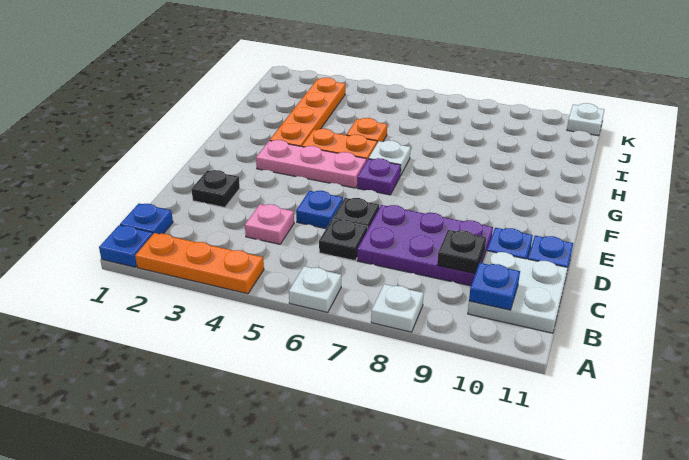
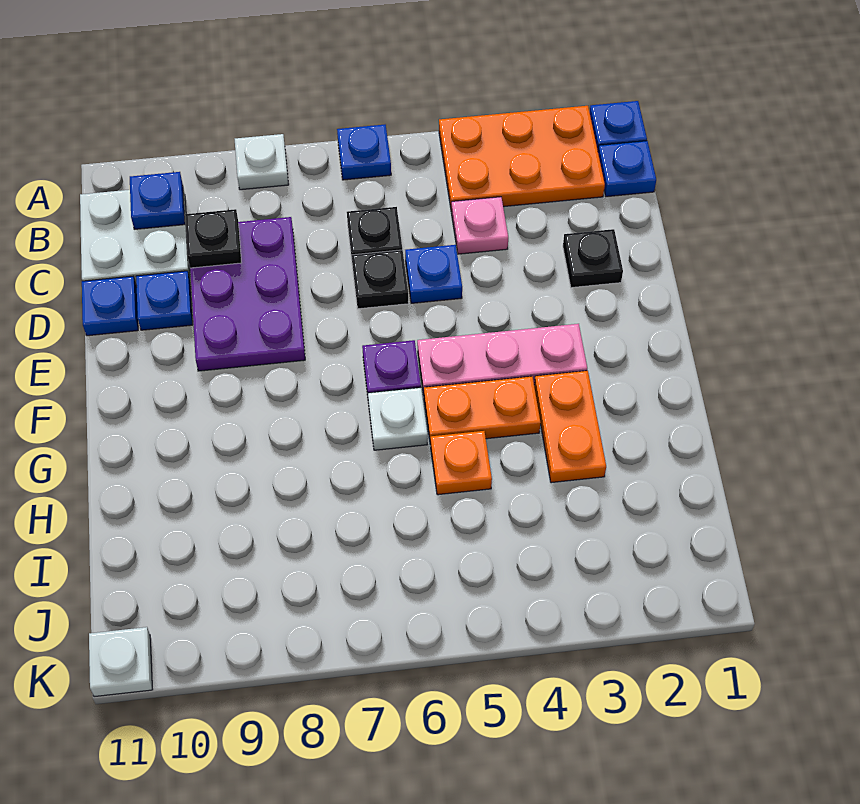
orange plate A2:A4 level 1 -> orange plate A2:B4 level 1
white plate A6 level 1 -> blue plate A6 level 1
purple plate C7:D9 level 1 -> purple plate C8:E9 level 1
orange plate G3:J3 level 1 -> orange plate G3:H3 level 1

